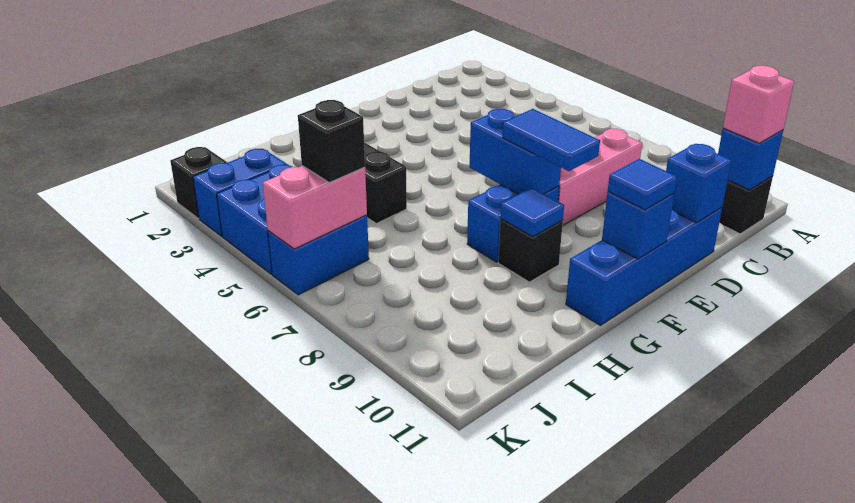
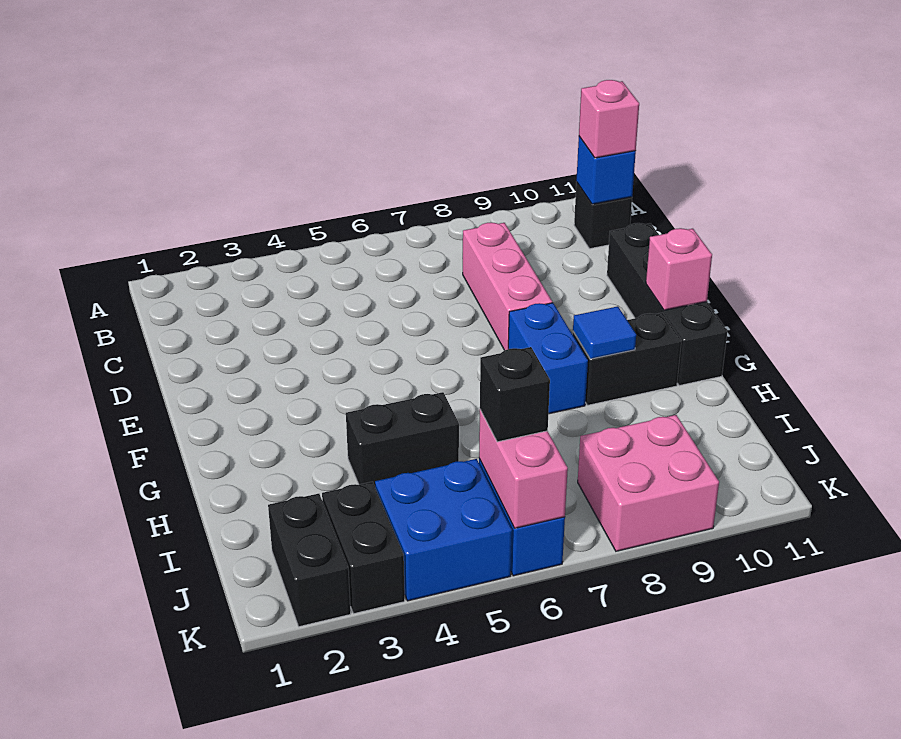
blue brick D11:G11 level 1 -> black brick D11:G11 level 1
blue brick D11 level 2 -> none
blue brick F7:F8 level 2 -> none
blue tile F8:F9 level 3 -> none
blue brick F11 level 2 -> pink brick F11 level 2
blue tile F11 level 3 -> none
black brick G9 level 1 -> black brick G9:G10 level 1
blue brick J3:K3 level 1 -> black brick J3:K3 level 1
none -> pink brick J8:K9 level 1
black brick K2 level 1 -> black brick J2:K2 level 1

